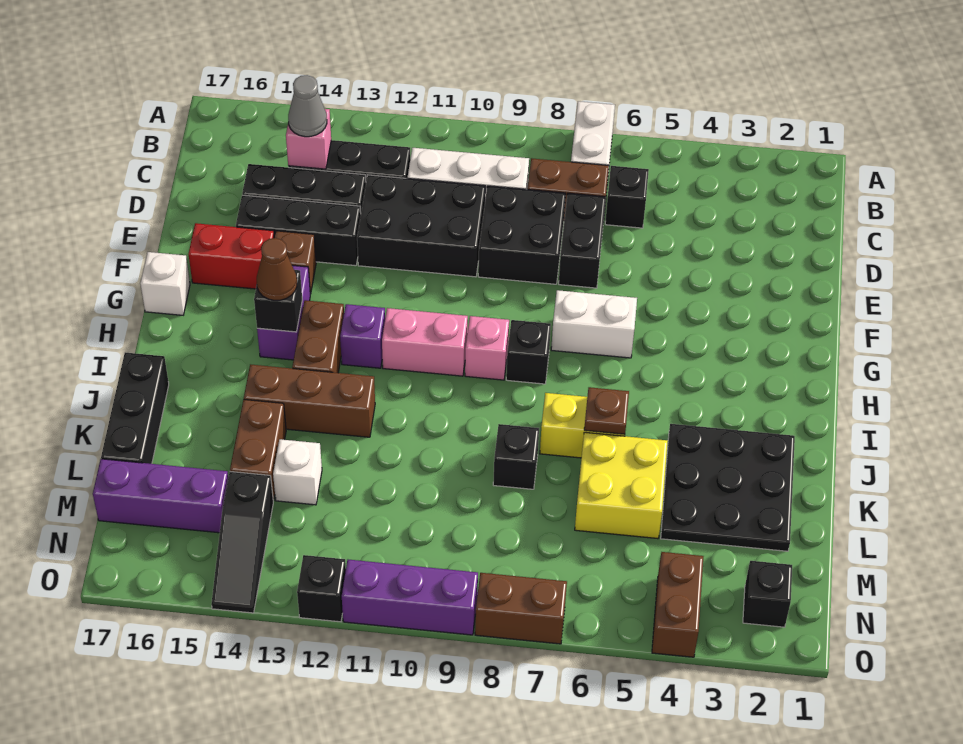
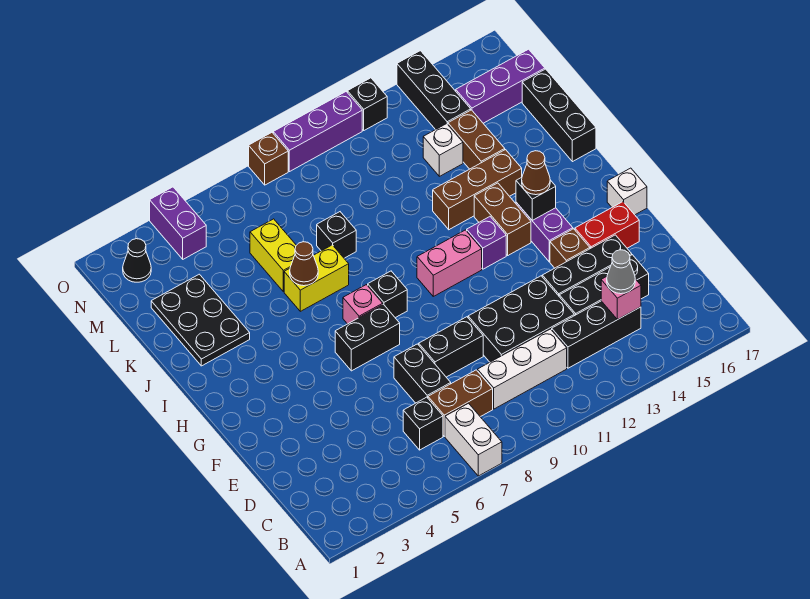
black brick D8:E9 level 1 -> black brick E8:E9 level 1
white brick G6:G7 level 1 -> black brick G6:G7 level 1
pink brick H9 level 1 -> pink brick H7 level 1
black plate J2:L4 level 1 -> black plate J2:L3 level 1
brown plate J6 level 2 -> brown cone J6 level 2
yellow brick K5:L6 level 1 -> yellow brick K6:L6 level 1
black slope M14:O14 level 1 top M -> black brick M14:O14 level 1
black brick N2 level 1 -> black cone N2 level 1
brown brick N4:O4 level 1 -> purple brick N4:O4 level 1
brown brick O7:O8 level 1 -> brown brick O8 level 1

